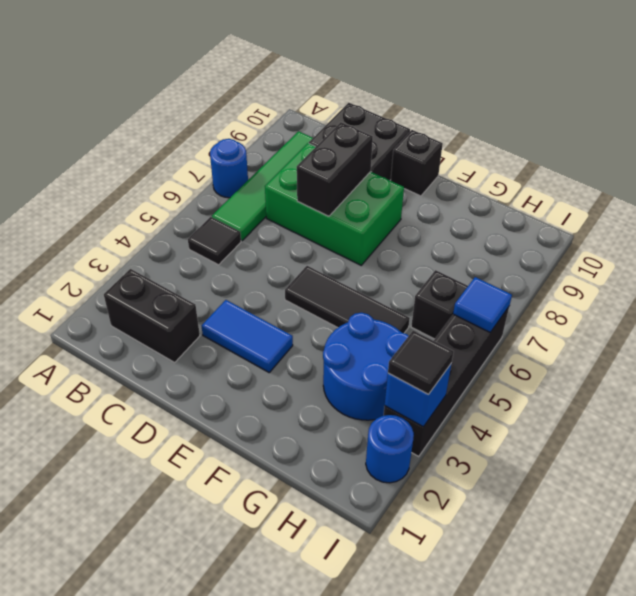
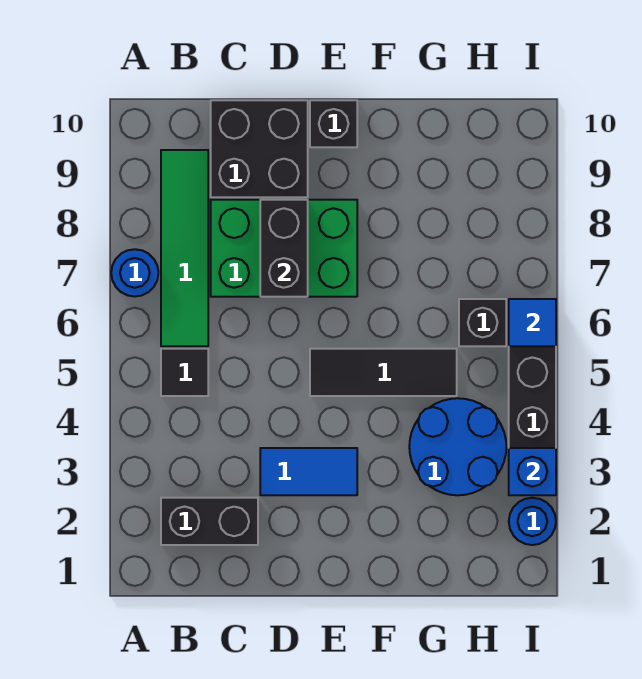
black tile I3 level 3 -> none

